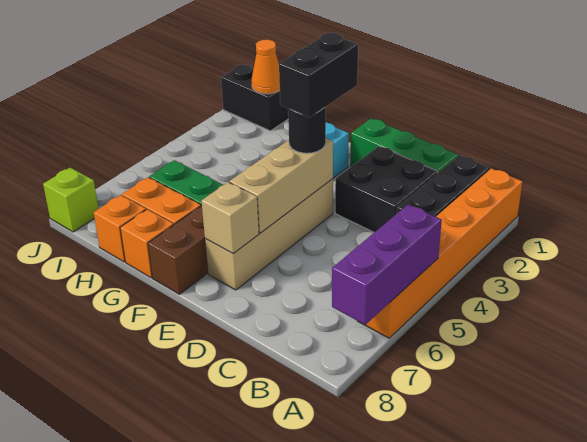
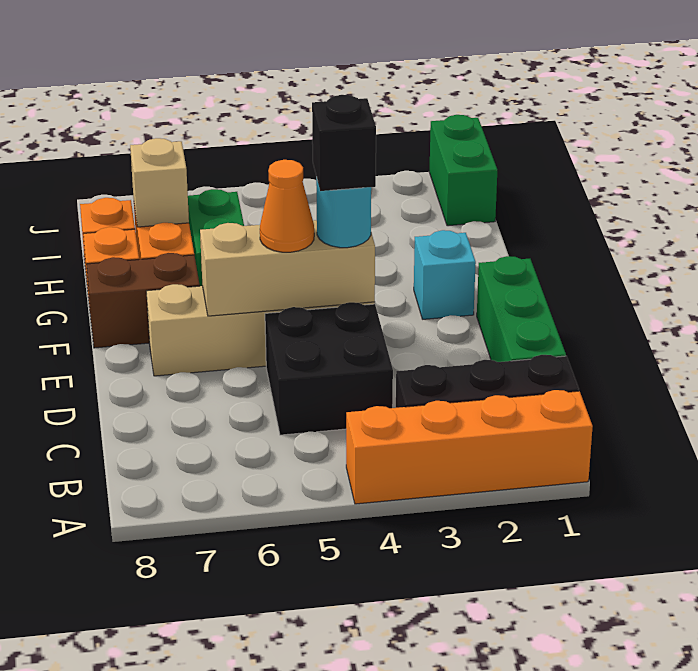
orange brick A1:A6 level 1 -> orange brick A1:A4 level 1
purple brick A5:A7 level 2 -> none
black brick C2:D3 level 1 -> black brick C4:D5 level 1
black brick E3:E4 level 4 -> black brick E4 level 4
black round brick E4 level 3 -> cyan round brick E4 level 3
tan brick E7 level 2 -> tan brick H7 level 2
black brick I1:J1 level 1 -> green brick I1:J1 level 1
orange cone I1 level 2 -> orange cone E5 level 3
lime brick J8 level 1 -> none

